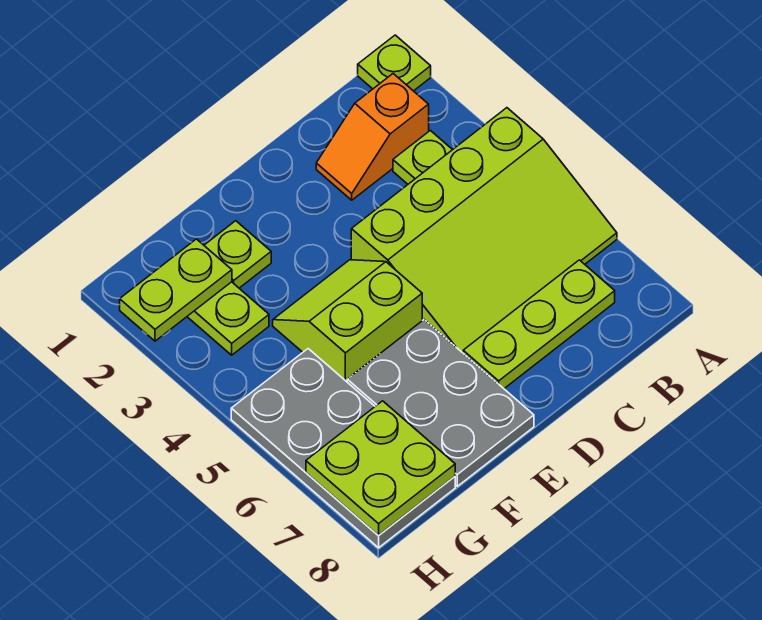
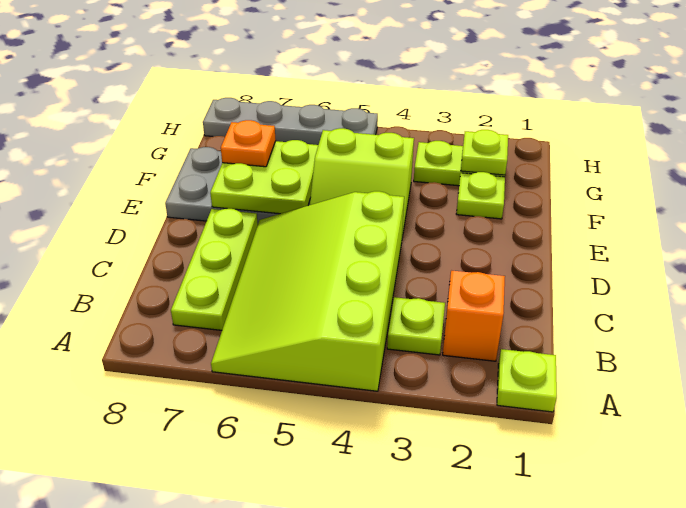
lime slope E4:F5 level 1 top 5 -> lime slope E4:F5 level 1 top F
none -> orange plate F7 level 3
lime plate G2:H2 level 2 -> lime plate G2 level 2
grey plate G5:H8 level 1 -> grey plate H5:H8 level 1
lime plate G7:H8 level 2 -> lime plate E6:F7 level 2

